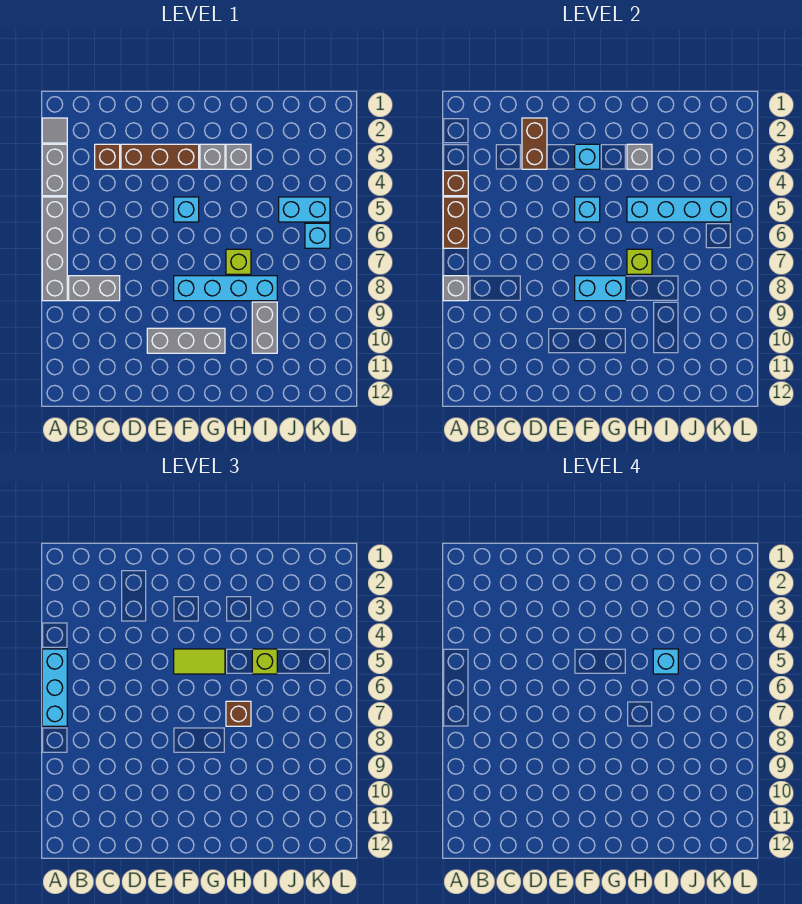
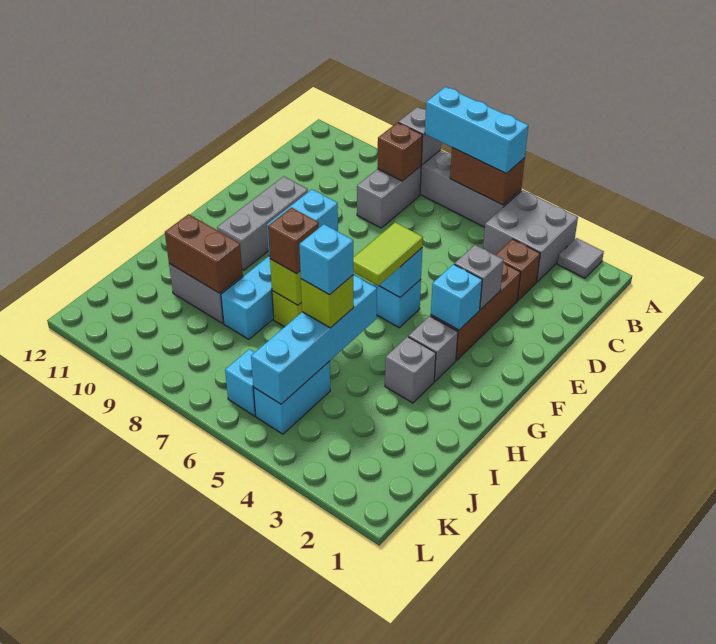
grey brick A3:A4 level 1 -> grey brick A3:B4 level 1
brown brick A4 level 2 -> brown brick B8 level 2
brown brick D2:D3 level 2 -> brown brick I9:I10 level 2
grey brick H3 level 2 -> grey brick E3 level 2

